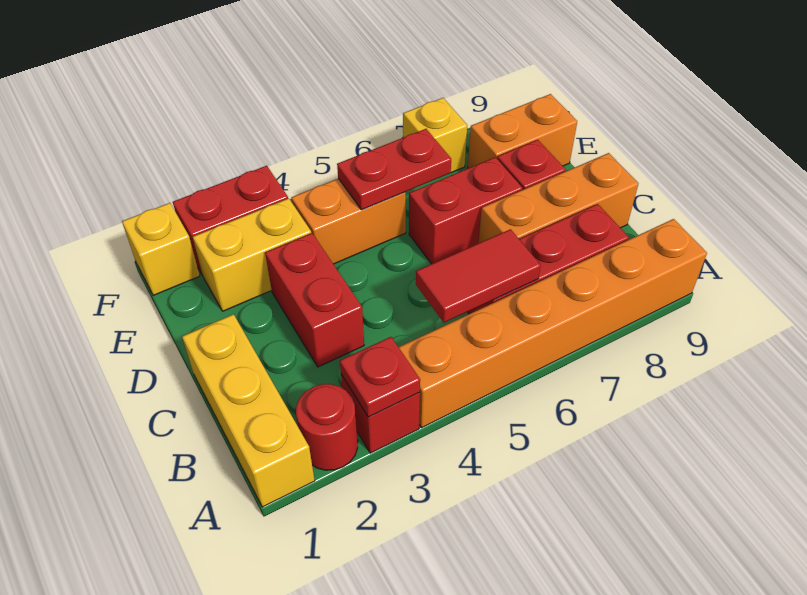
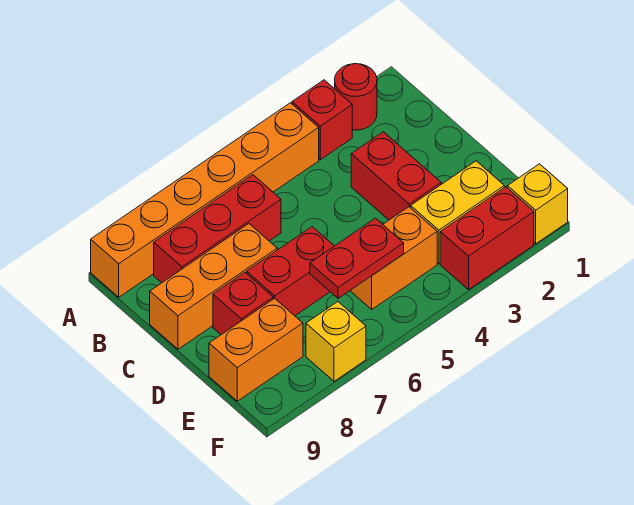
yellow brick A1:C1 level 1 -> none
red plate A3 level 2 -> none
red tile B5:B6 level 2 -> none

